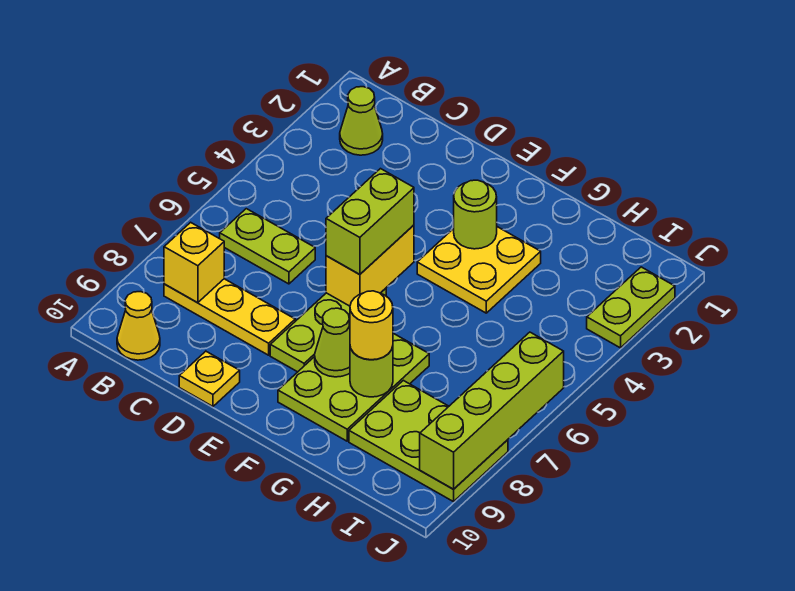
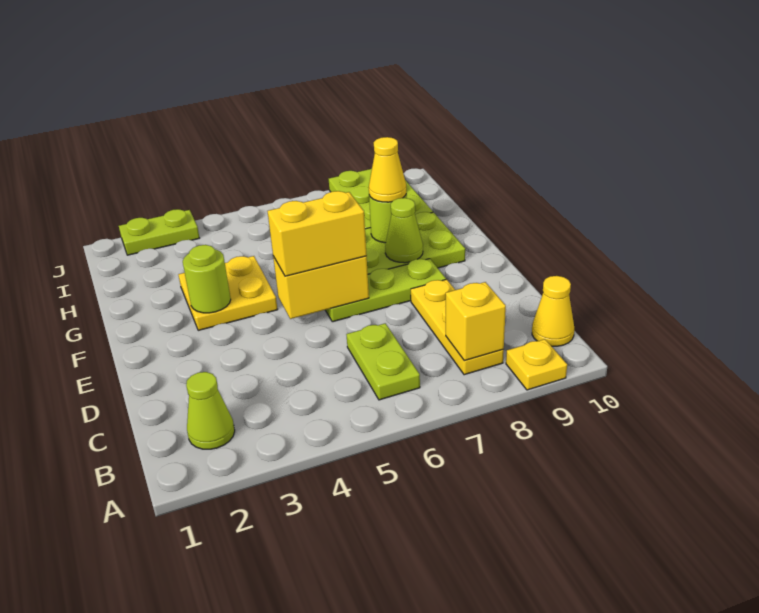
yellow plate D10 level 1 -> yellow plate A9 level 1
lime brick E5:E6 level 3 -> yellow brick E5:E6 level 3
yellow round brick G8 level 3 -> yellow cone G8 level 3
lime brick J6:J9 level 2 -> none

